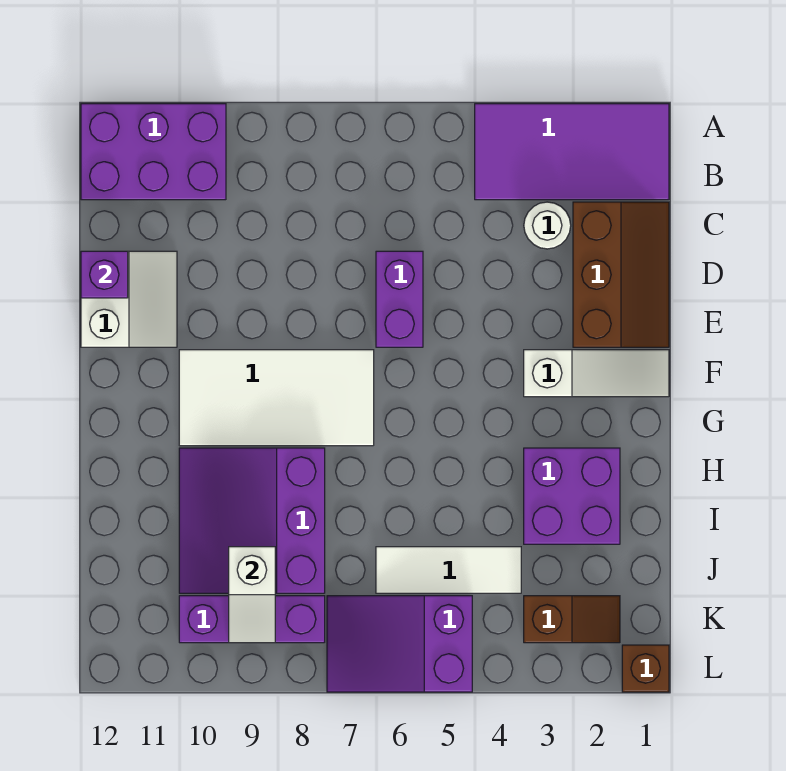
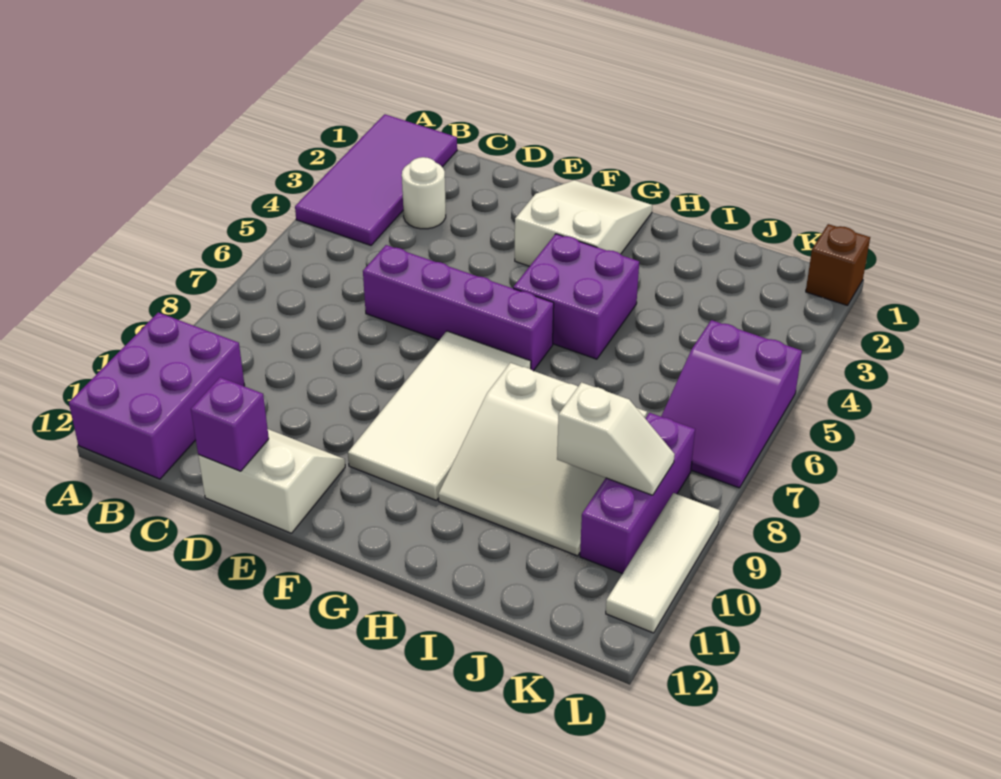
brown slope C1:E2 level 1 top 2 -> none
purple brick D6:E6 level 1 -> purple brick D6:G6 level 1
white slope F1:F3 level 1 top 3 -> white slope F1:G3 level 1 top 3
purple brick H2:I3 level 1 -> purple brick G4:H5 level 1
purple slope H8:J10 level 1 top 8 -> white slope H8:J10 level 1 top 8
white tile J4:J6 level 1 -> white tile L9:L11 level 1
brown slope K2:K3 level 1 top 3 -> none

